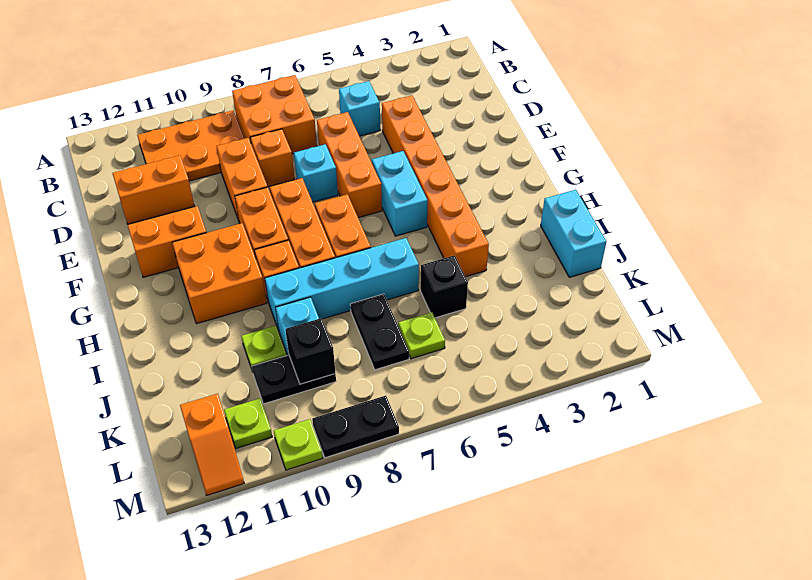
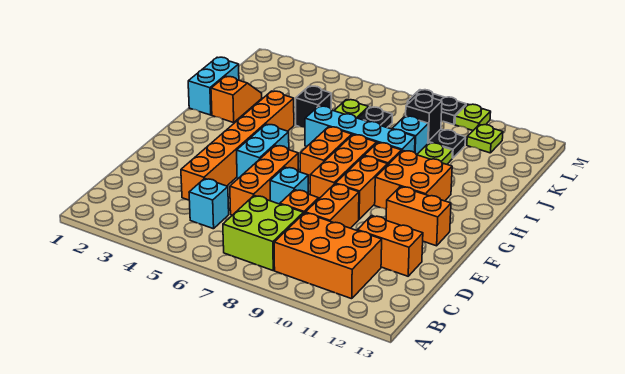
orange brick B7:C8 level 1 -> lime brick B7:C8 level 1
orange plate B9:C11 level 1 -> orange brick B9:C11 level 1
orange slope L12:M12 level 1 top L -> orange slope I2:J2 level 1 top I

